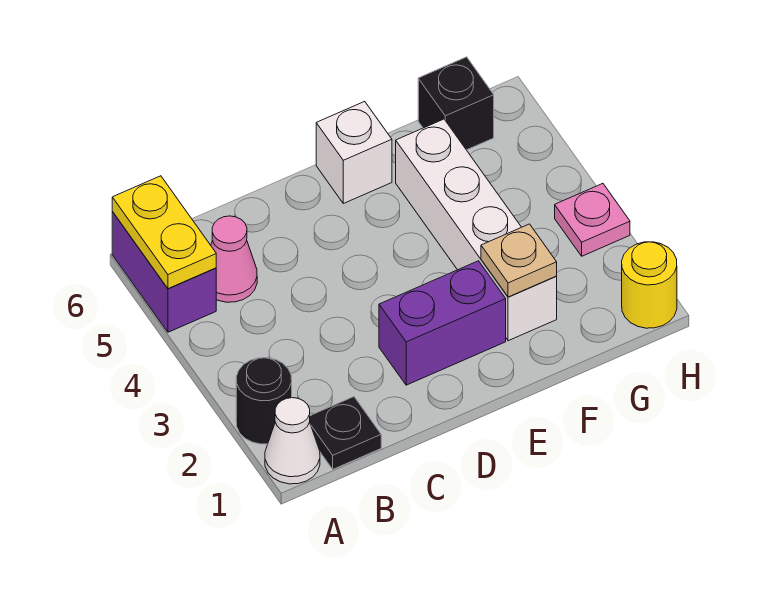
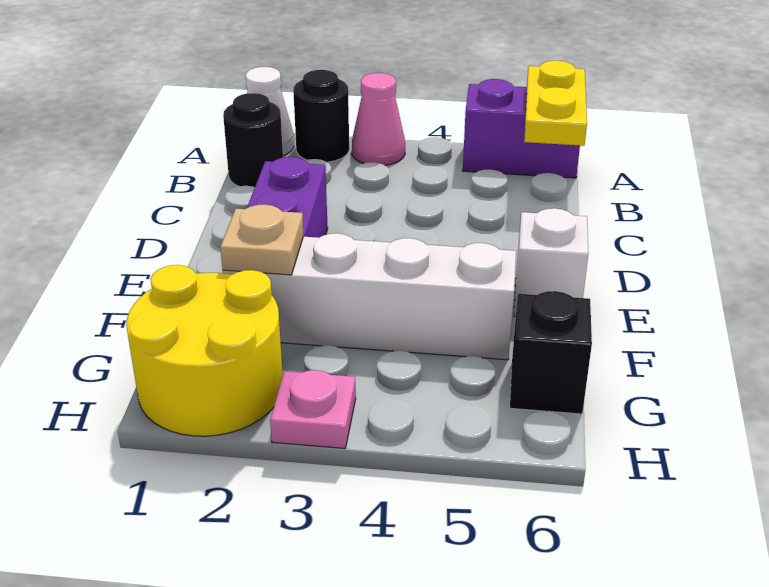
yellow plate A5:A6 level 2 -> yellow plate A6:B6 level 2
black plate B1 level 1 -> black round brick B1 level 1
pink cone B5 level 1 -> pink cone A3 level 1
yellow round brick H1 level 1 -> yellow round brick G1:H2 level 1

